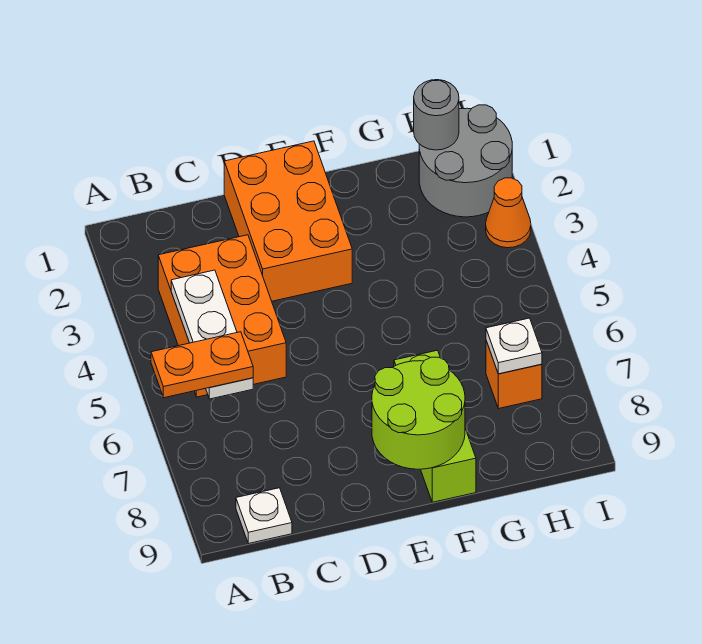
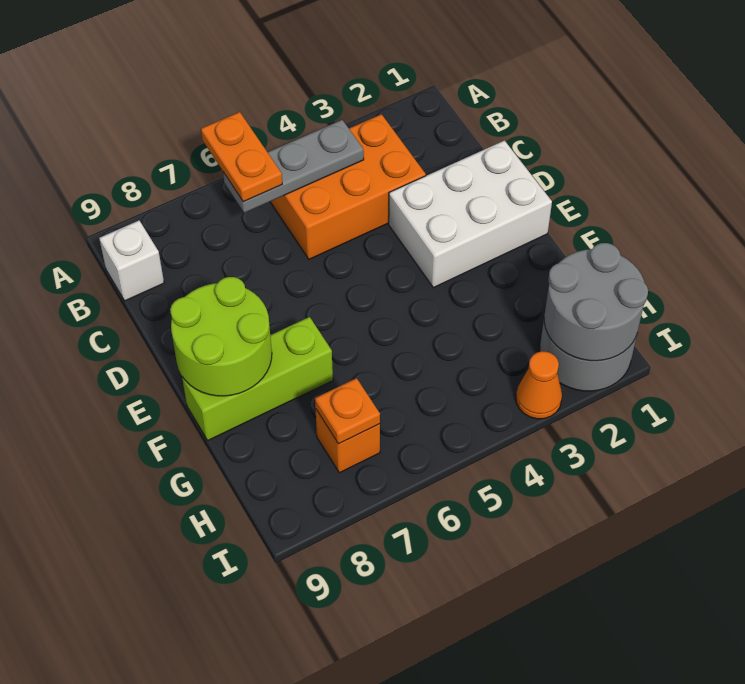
white plate B4:B6 level 2 -> grey plate B4:B6 level 2
white plate B9 level 1 -> white brick B9 level 1
orange brick D1:E3 level 1 -> white brick D1:E3 level 1
grey round brick H1 level 2 -> grey round brick H1:I2 level 2
white plate H7 level 2 -> orange plate H7 level 2

